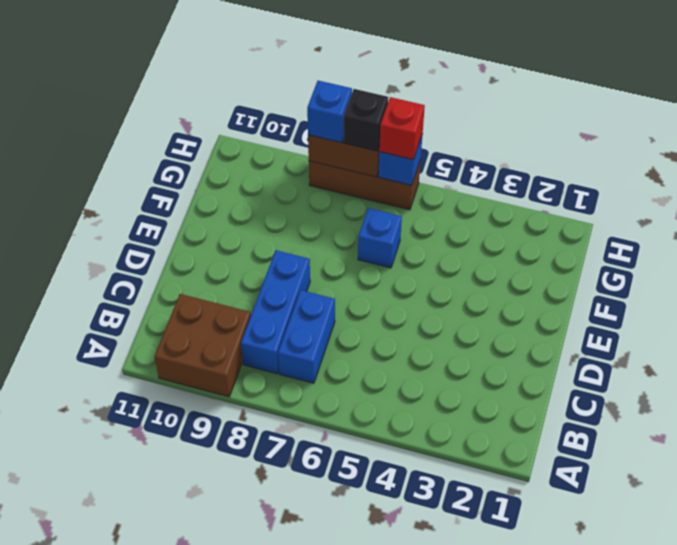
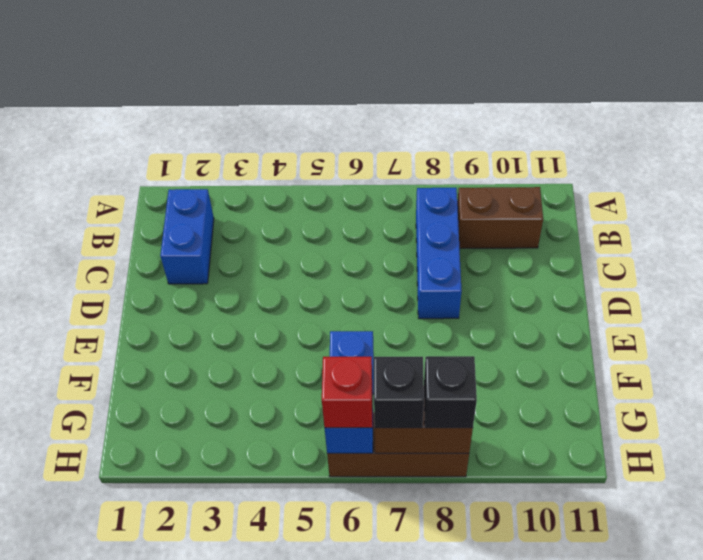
brown brick A9:B10 level 1 -> brown brick B9:B10 level 1
blue brick B7:C7 level 1 -> blue brick B2:C2 level 1
blue brick H8 level 3 -> black brick H8 level 3

